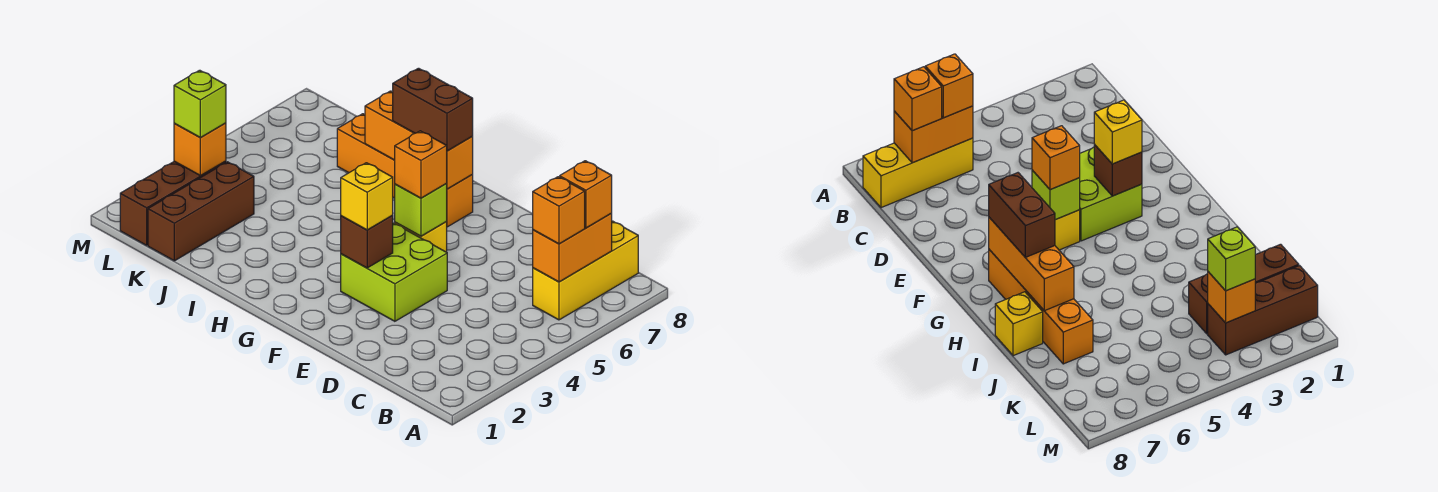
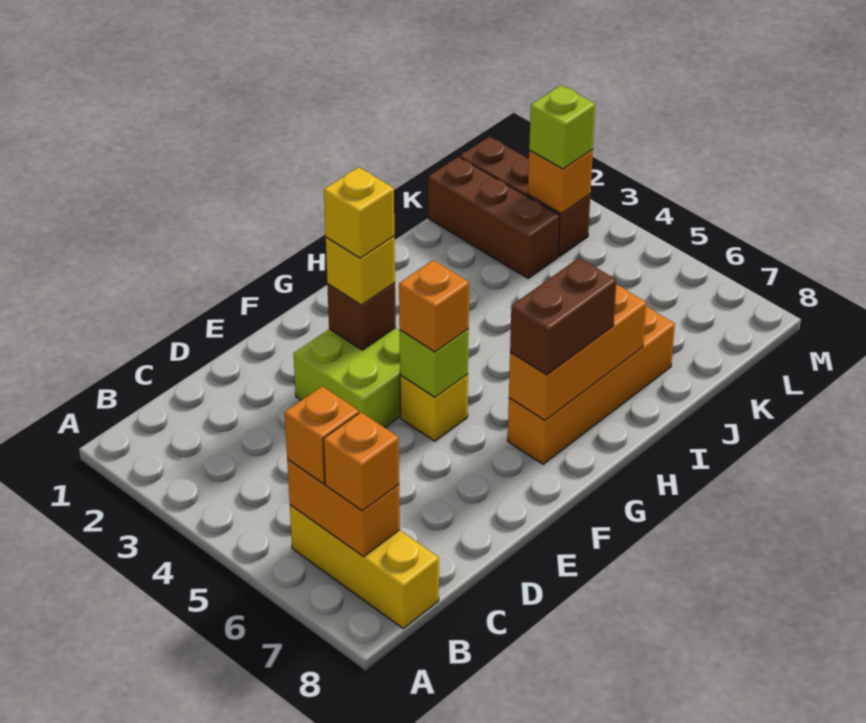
yellow brick I8 level 1 -> yellow brick F3 level 4

